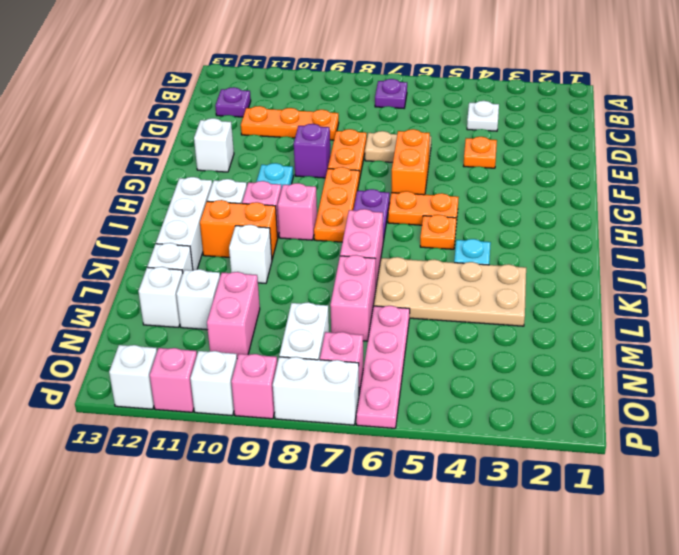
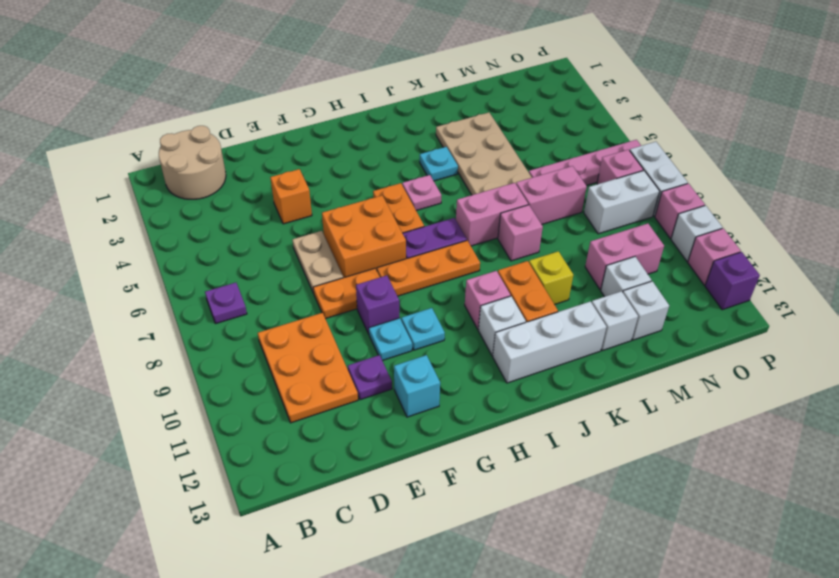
none -> tan round brick B1:C2 level 1
white plate C4 level 1 -> none
purple plate C12 level 1 -> purple plate E11 level 1
orange plate D9:D11 level 1 -> orange plate C9:D11 level 1
orange plate E4 level 1 -> orange brick E4 level 1
orange brick F6:G6 level 1 -> orange brick F6:G7 level 1
none -> cyan plate F10 level 1
white brick F12 level 1 -> cyan brick F12 level 1
orange plate I5 level 1 -> pink plate I5 level 1
pink brick I9 level 1 -> pink brick K8 level 1
white brick K10 level 1 -> yellow brick K10 level 1
white brick P12 level 1 -> purple brick P12 level 1

